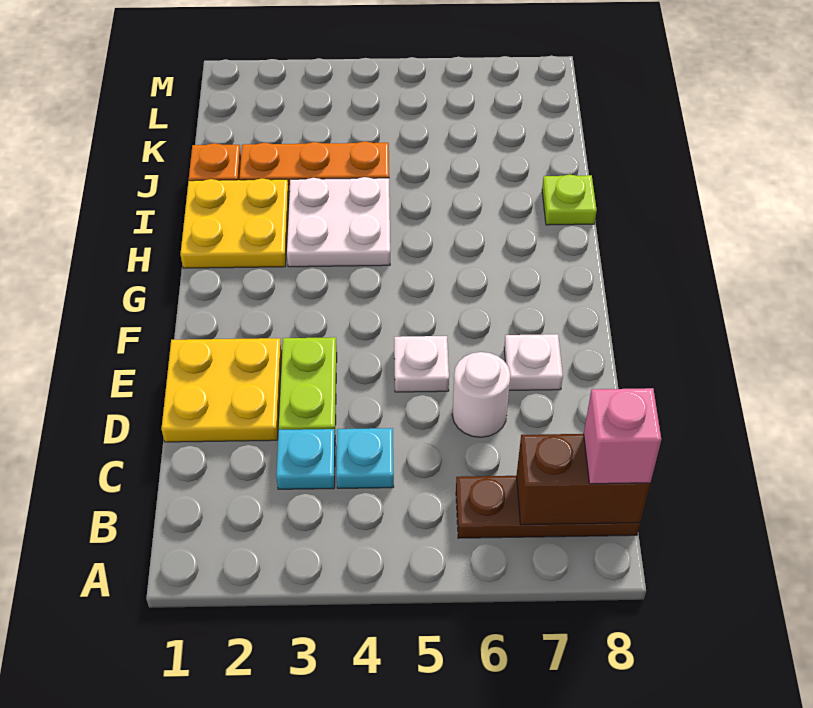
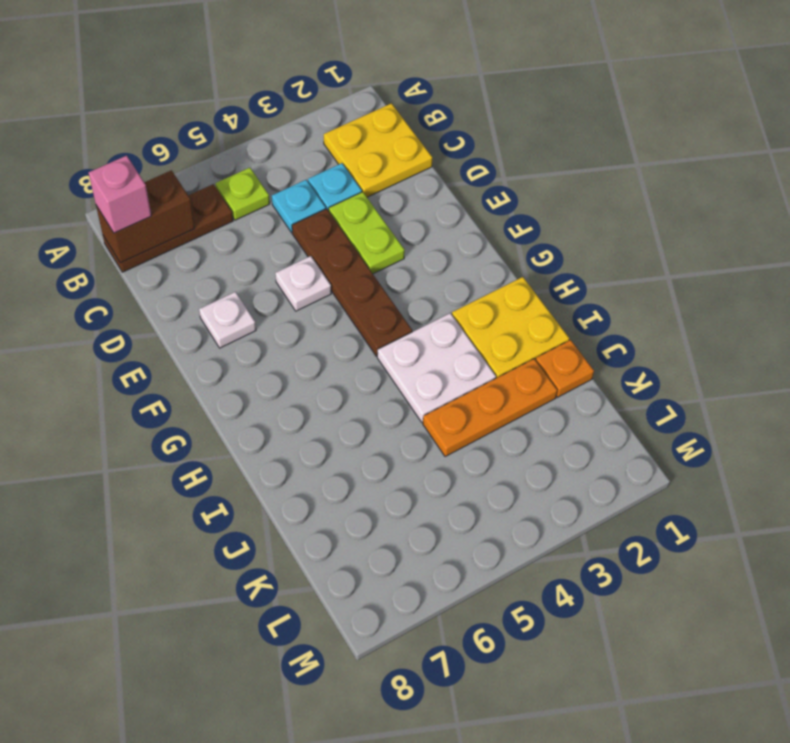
yellow plate D1:E2 level 1 -> yellow plate B1:C2 level 1
none -> brown plate D4:G4 level 1
white round brick D6 level 1 -> none
lime plate I8 level 1 -> lime plate B5 level 1

